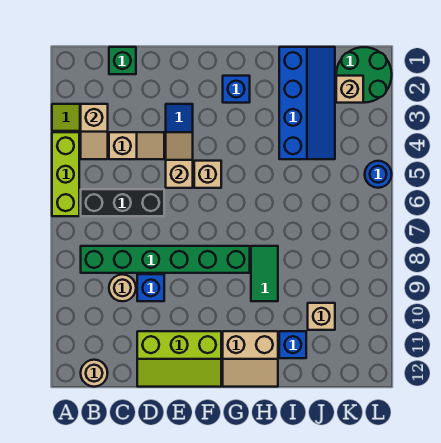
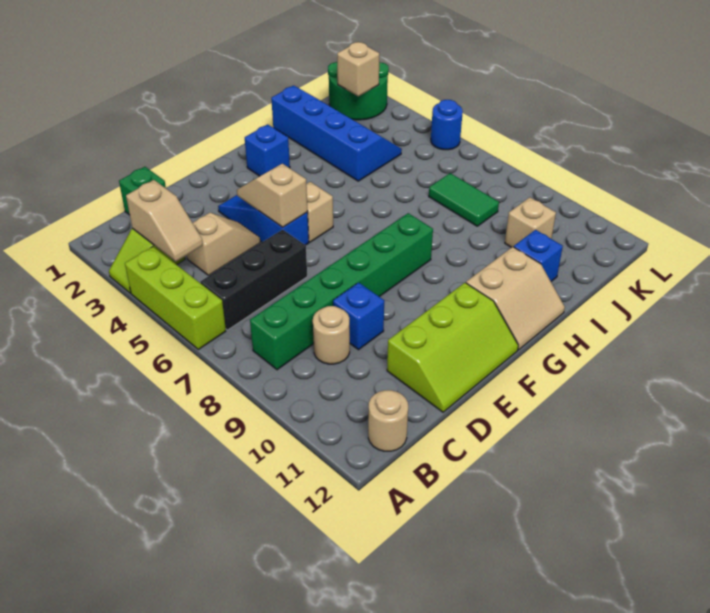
green tile H8:H9 level 1 -> green tile J7:J8 level 1

